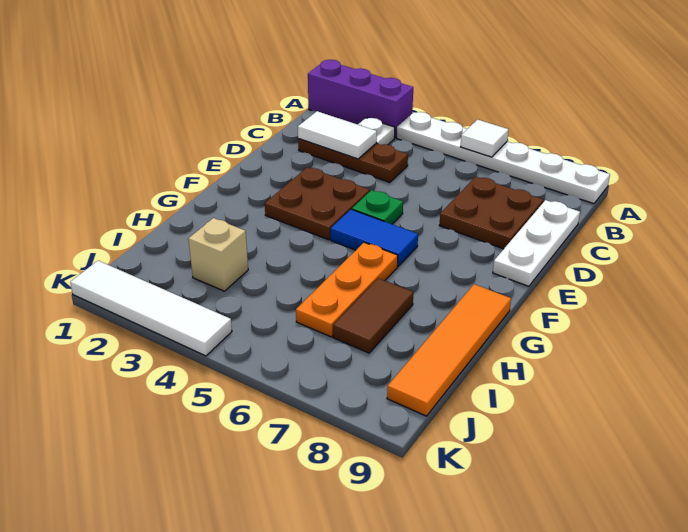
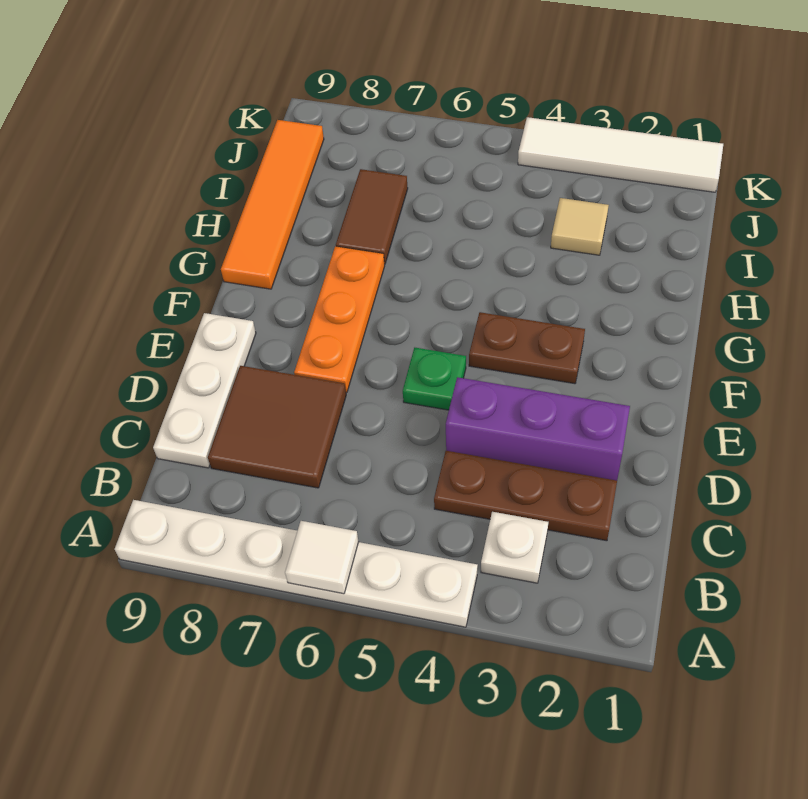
purple brick A1:A3 level 1 -> purple brick D2:D4 level 1
white tile C2:C3 level 2 -> none
brown plate C7:D8 level 1 -> brown tile C7:D8 level 1
brown plate E3:F4 level 1 -> brown plate F3:F4 level 1
blue tile F5:F6 level 1 -> none
orange plate G6:I6 level 1 -> orange plate E7:G7 level 1
tan brick I3 level 1 -> tan tile I3 level 1

